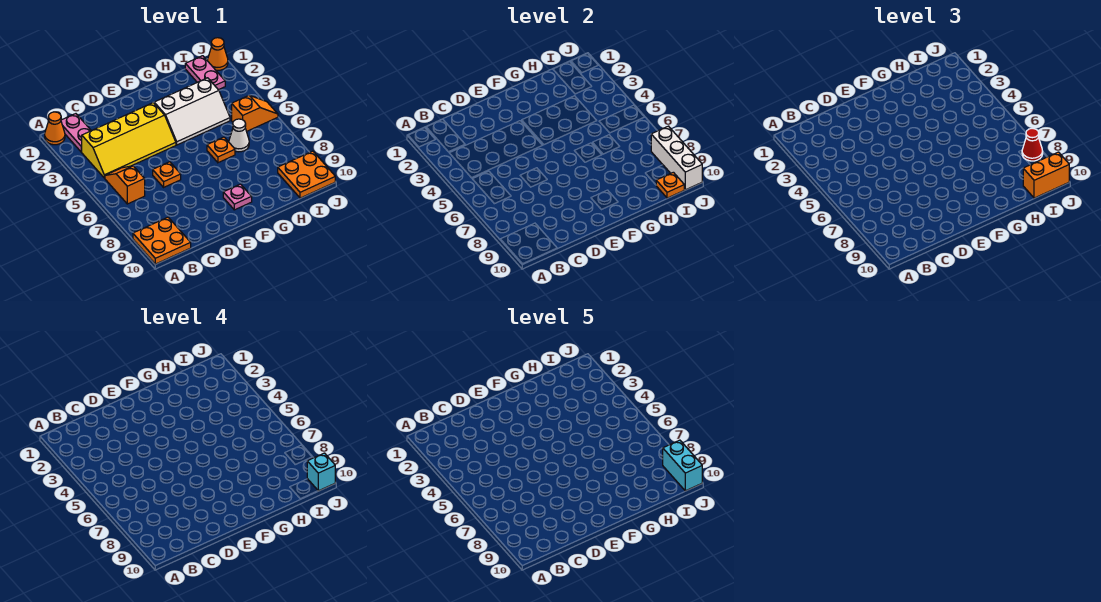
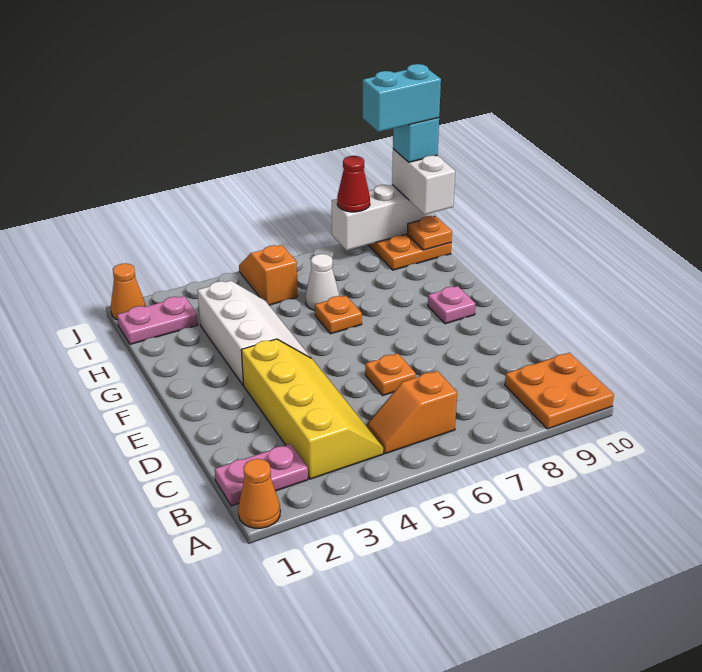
orange brick I10:J10 level 3 -> white brick I10:J10 level 3

